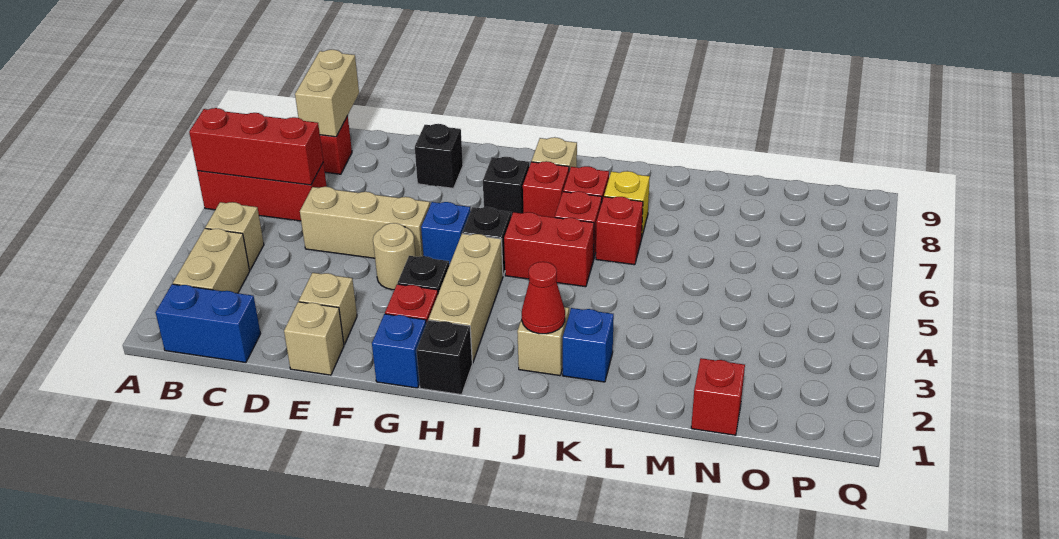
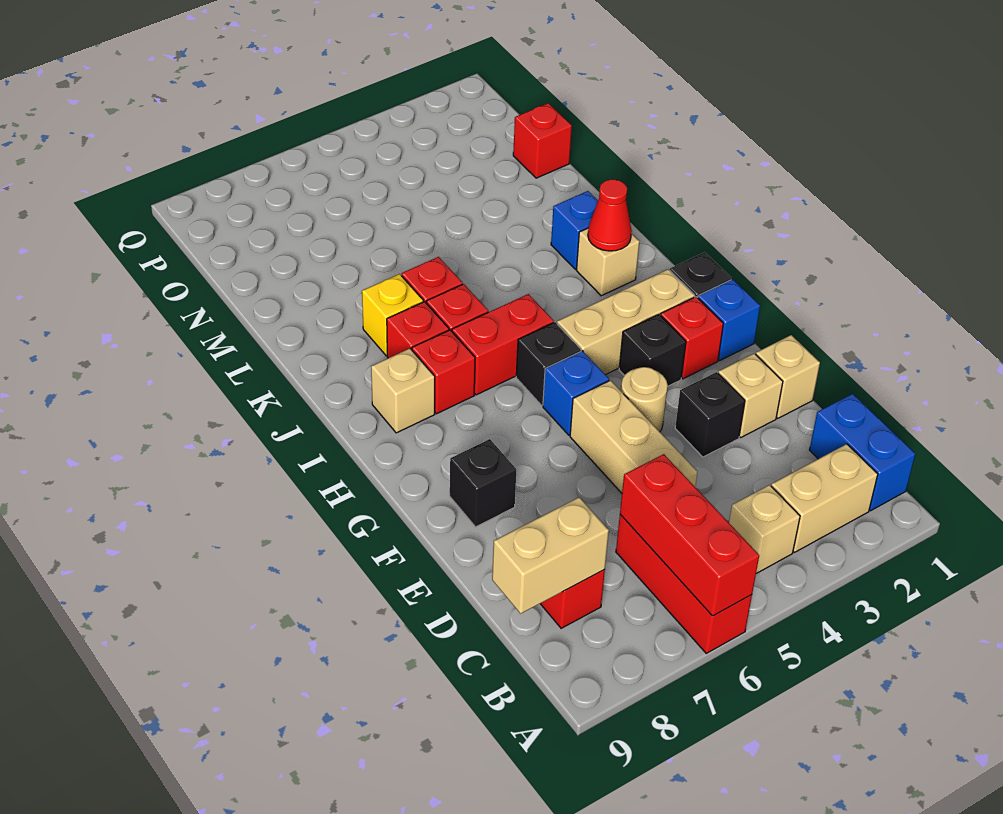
black brick H7 level 1 -> black brick E3 level 1
red brick I5:J5 level 1 -> red brick I5:I6 level 1

